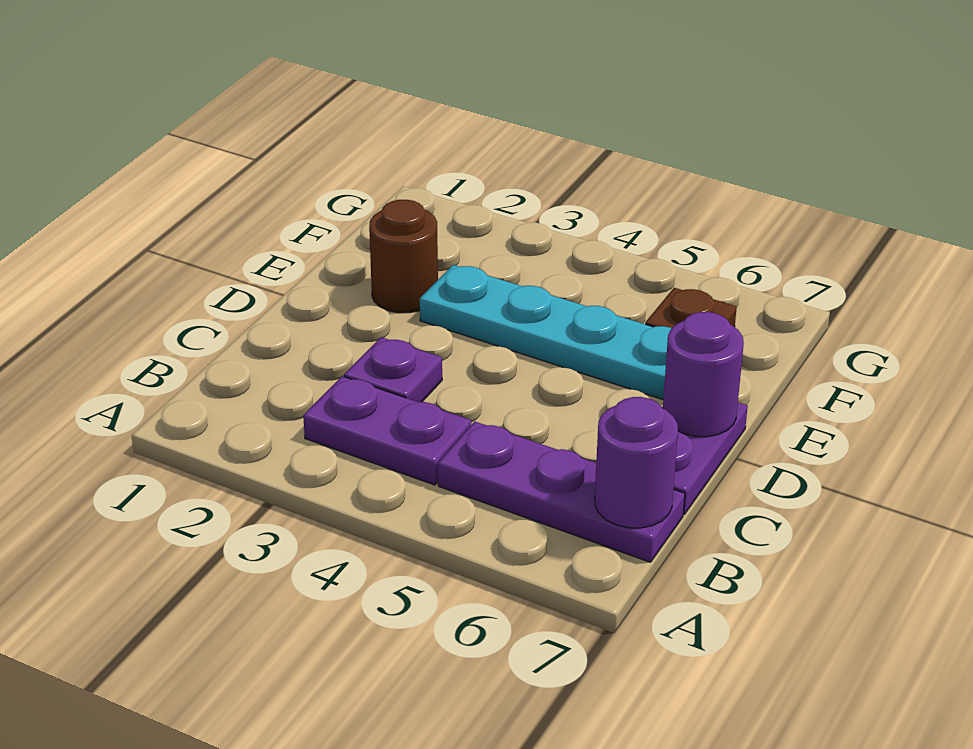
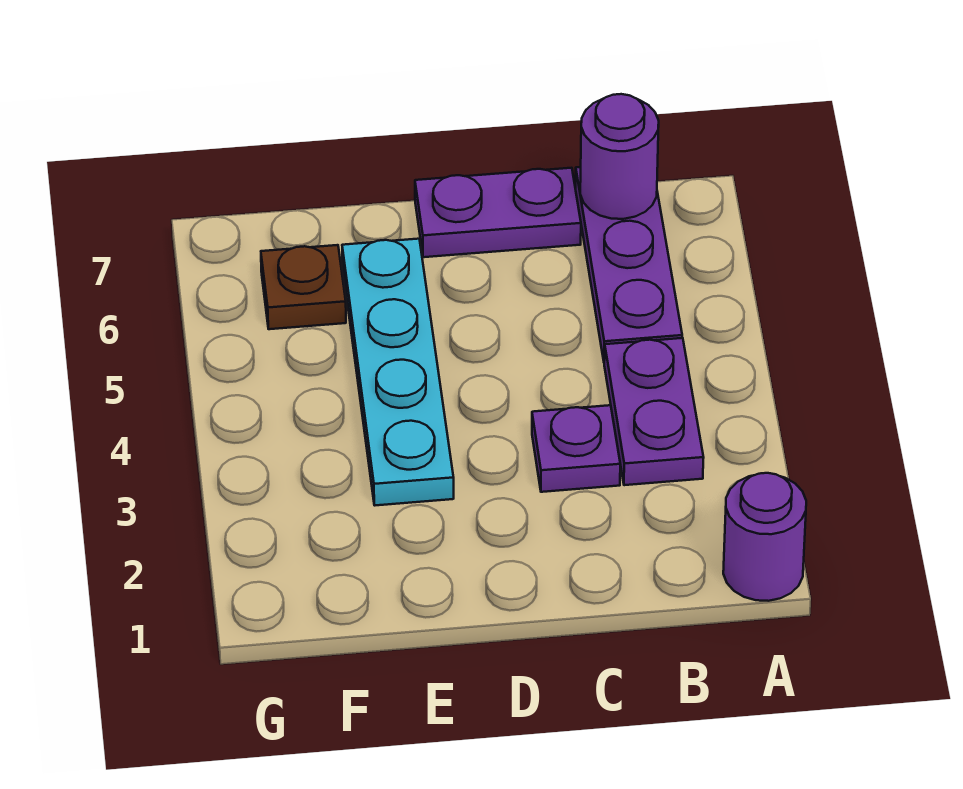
purple round brick D7 level 2 -> purple round brick A1 level 1
brown round brick E2 level 1 -> none

